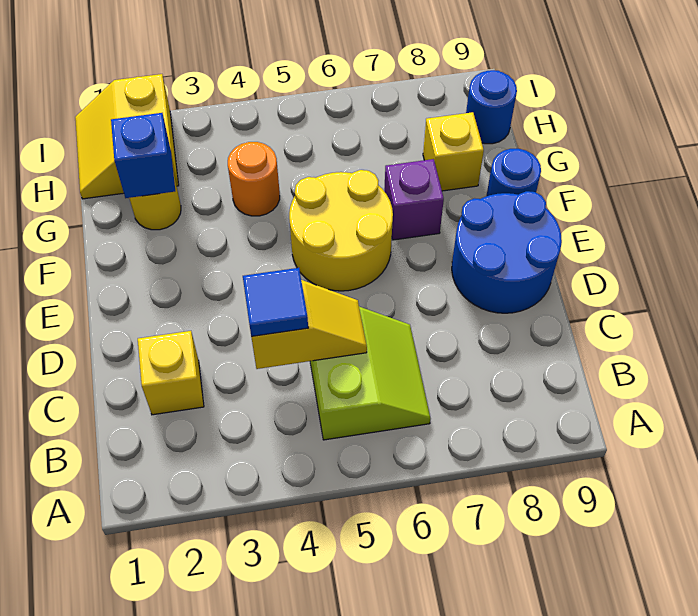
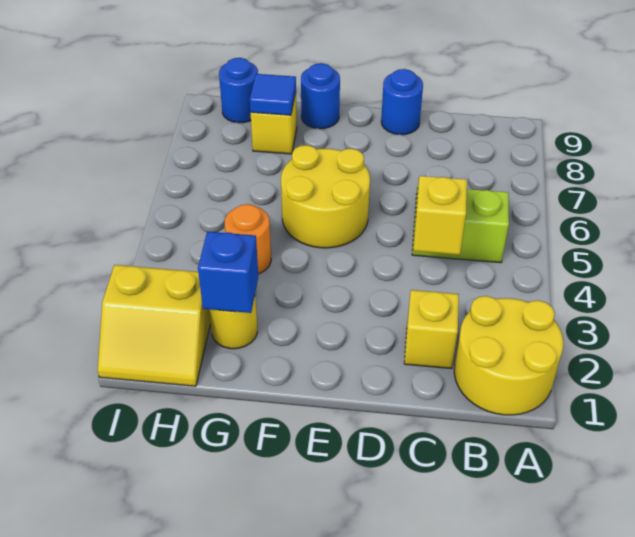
none -> yellow round brick A1:B2 level 1
blue tile C4 level 3 -> blue tile G8 level 2
blue round brick D8:E9 level 1 -> blue round brick D9 level 1
purple brick F7 level 1 -> none

